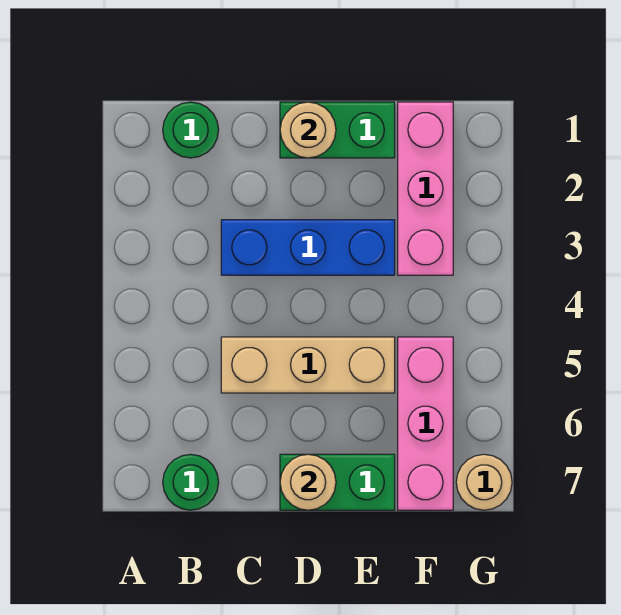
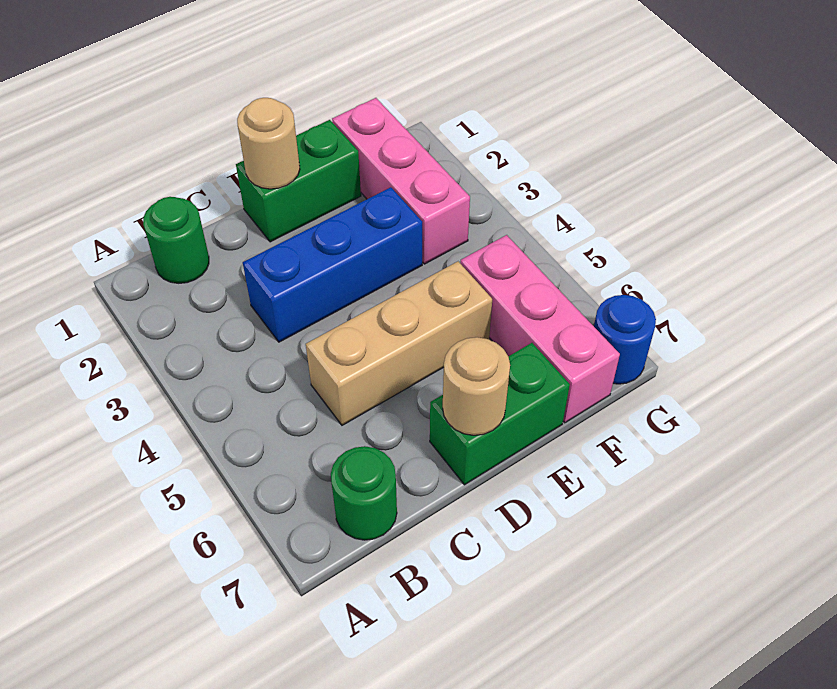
tan round brick G7 level 1 -> blue round brick G7 level 1

